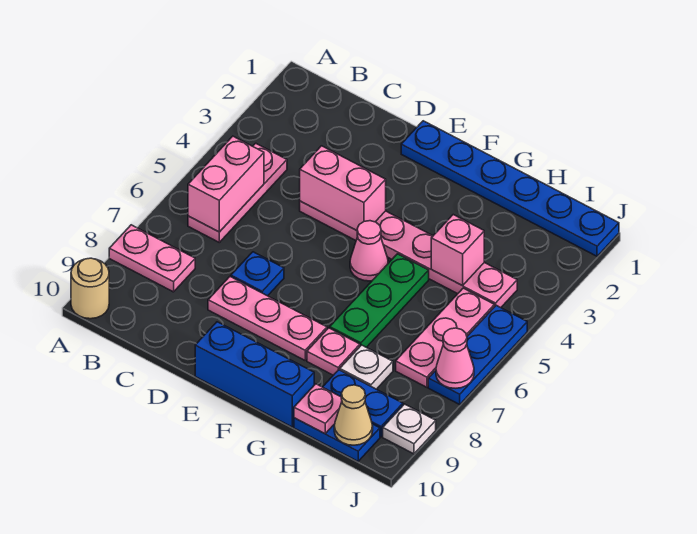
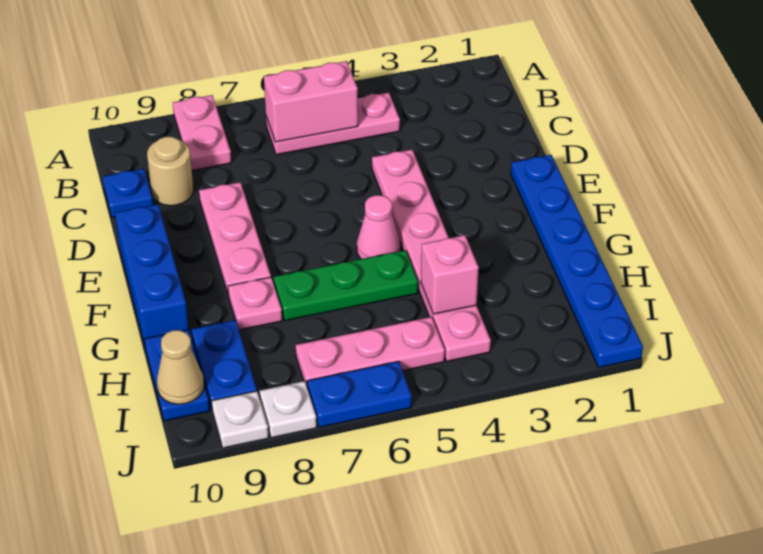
tan round brick A10 level 1 -> tan round brick C9 level 1
pink brick D4:E4 level 2 -> none
blue plate D7 level 1 -> blue plate C10 level 1
white plate H8 level 1 -> white plate J8 level 1
pink plate H10 level 2 -> none
blue plate J5:J7 level 1 -> blue plate J6:J7 level 1
pink cone J7 level 2 -> none

